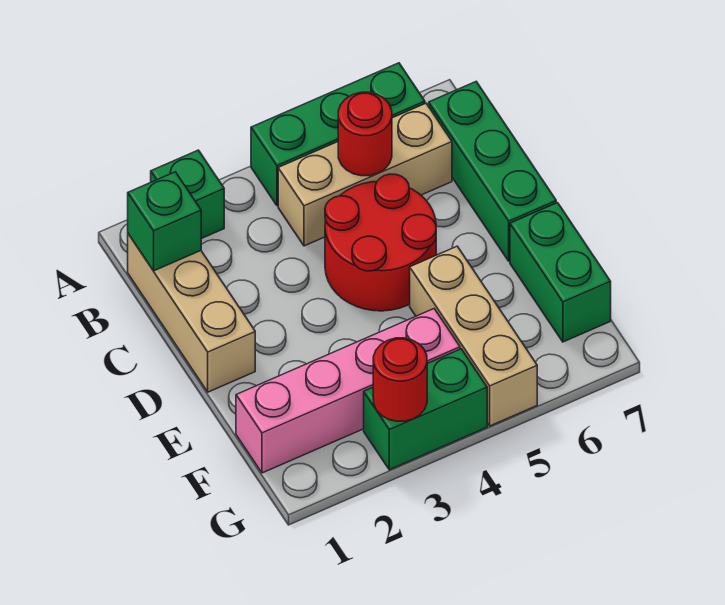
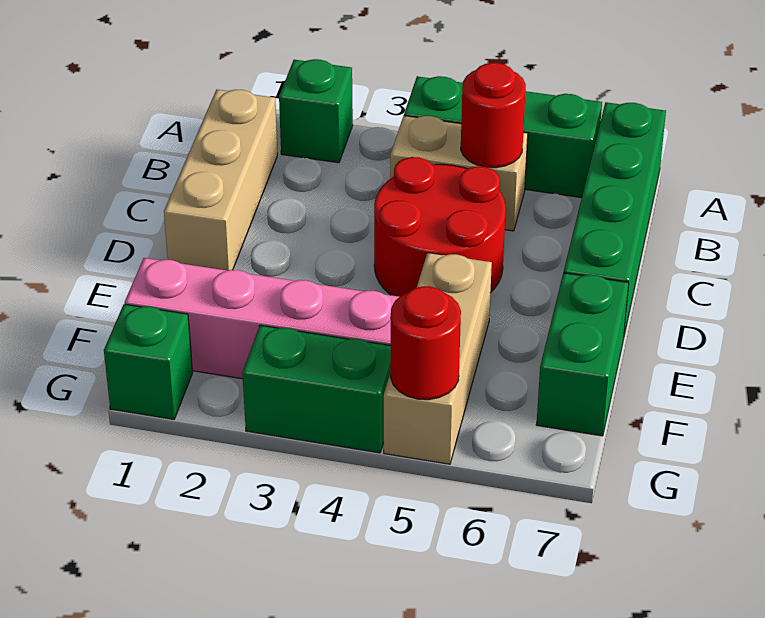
green brick B1 level 2 -> green brick G1 level 1
tan brick B4:B6 level 1 -> tan brick B4:B5 level 1
green brick B7:D7 level 1 -> green brick A7:D7 level 1
red round brick G3 level 2 -> red round brick G5 level 2

